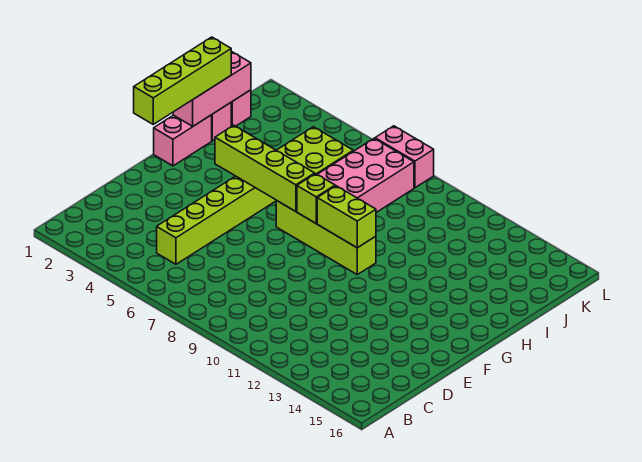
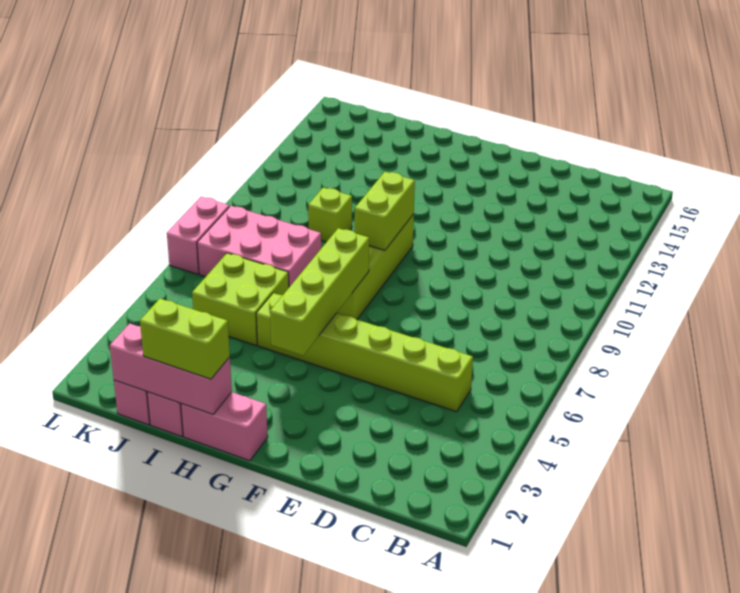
lime brick F1:I1 level 3 -> lime brick H1:I1 level 3
lime brick G8 level 2 -> lime brick I10 level 1

